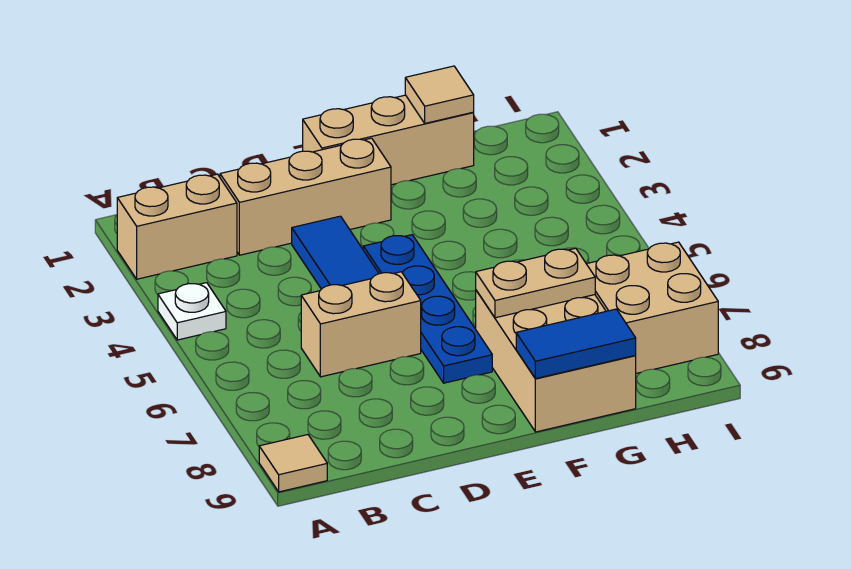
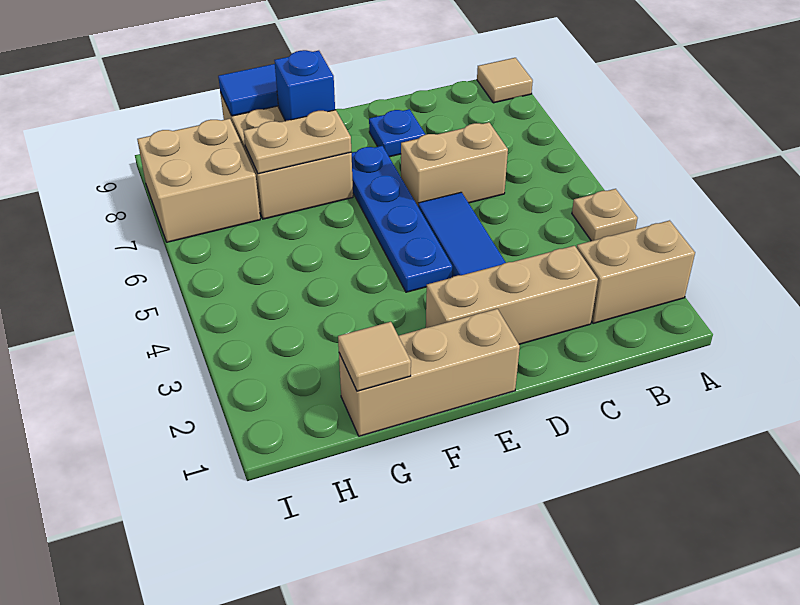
white plate A4 level 1 -> tan plate A4 level 1
none -> blue plate D8 level 1
none -> blue brick F8 level 2

